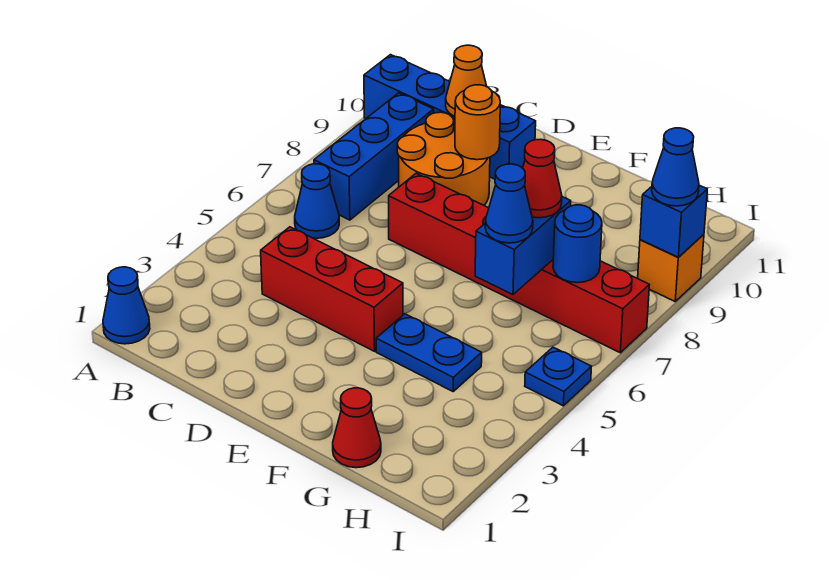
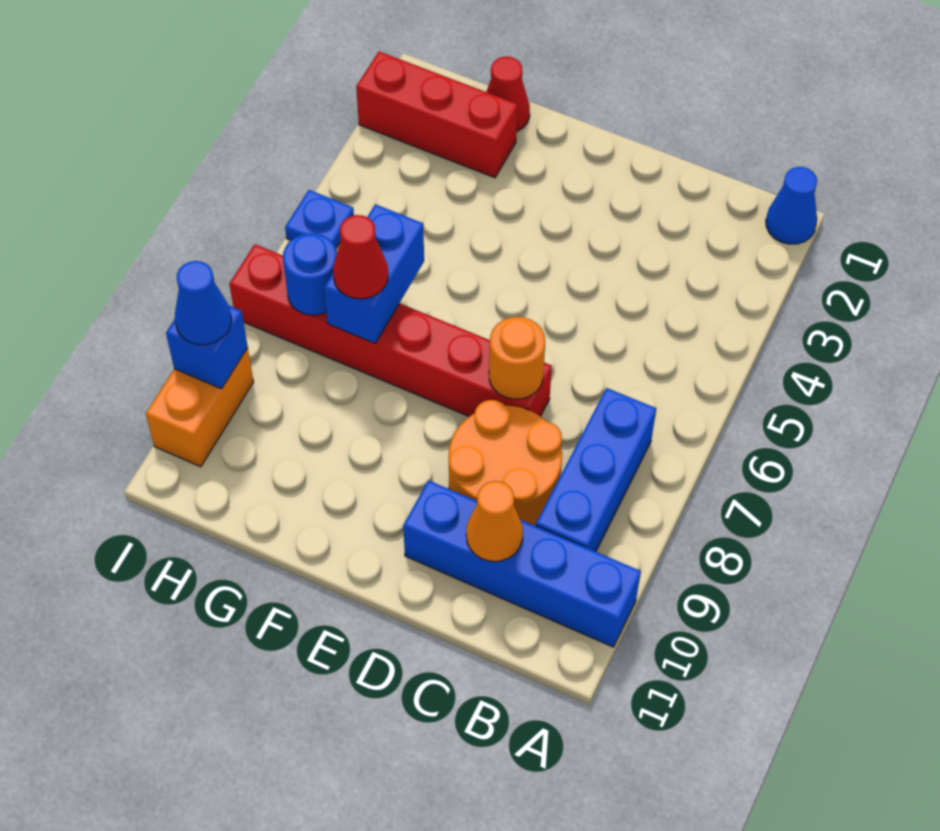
blue cone B6 level 1 -> none
red brick C4:E4 level 1 -> red brick G2:I2 level 1
orange round brick D9 level 2 -> orange round brick D7 level 2
blue plate F4:G4 level 1 -> none
blue cone G6 level 3 -> none
orange brick I9 level 1 -> orange brick I9:I10 level 1

